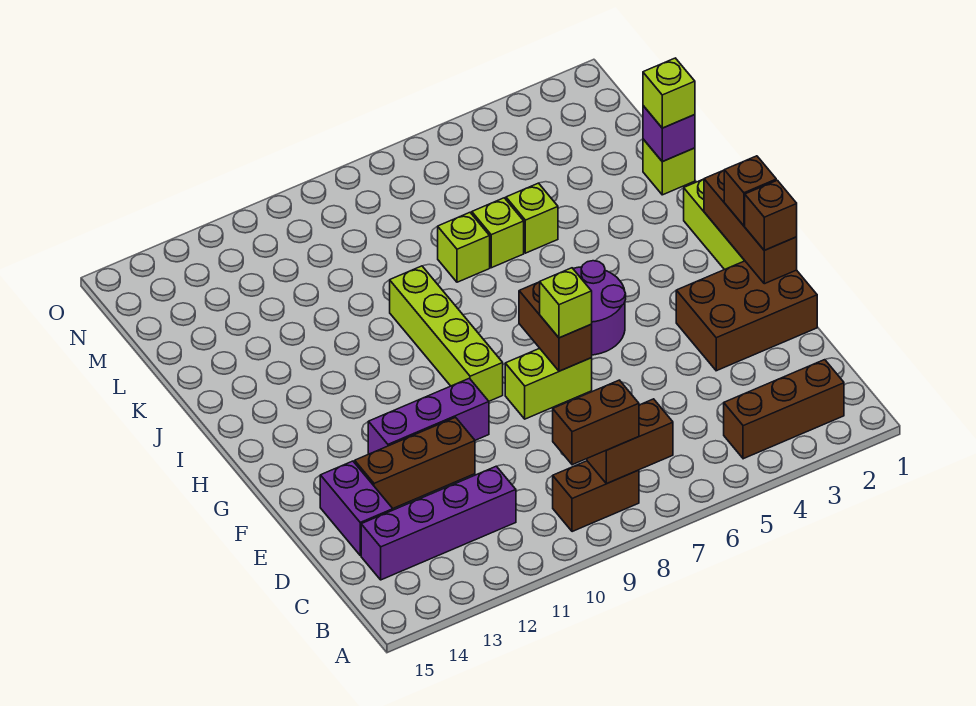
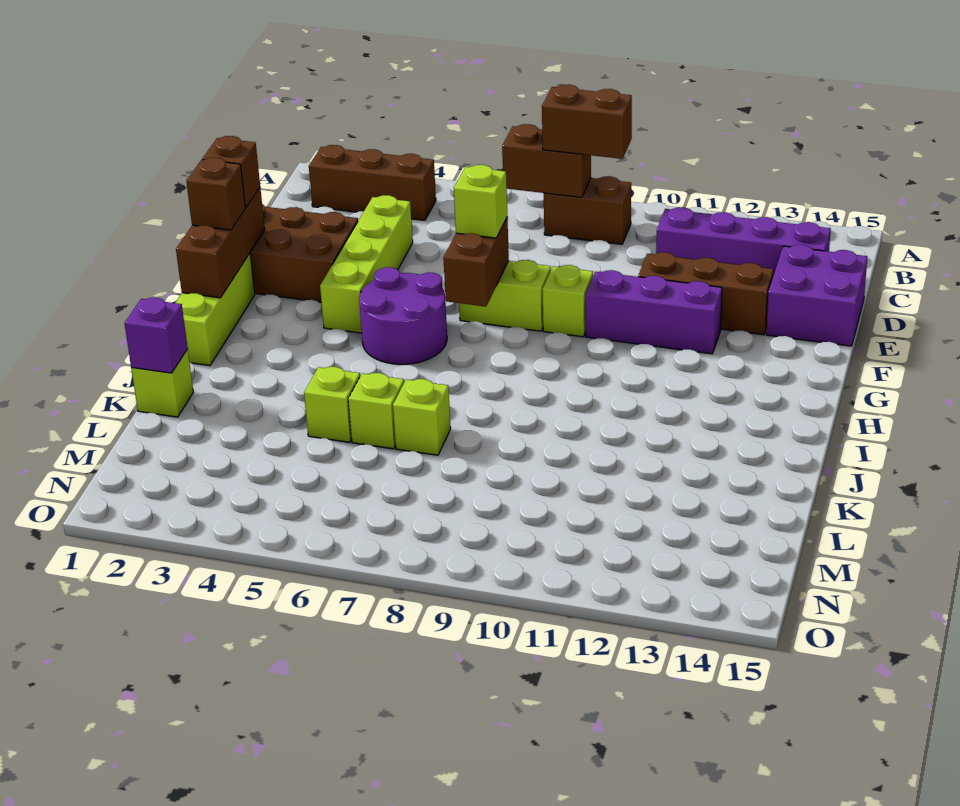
purple brick D14:E14 level 1 -> purple brick D14:E15 level 1
lime brick G9:J9 level 1 -> lime brick D4:G4 level 1
lime brick K1 level 3 -> lime brick F9 level 1

